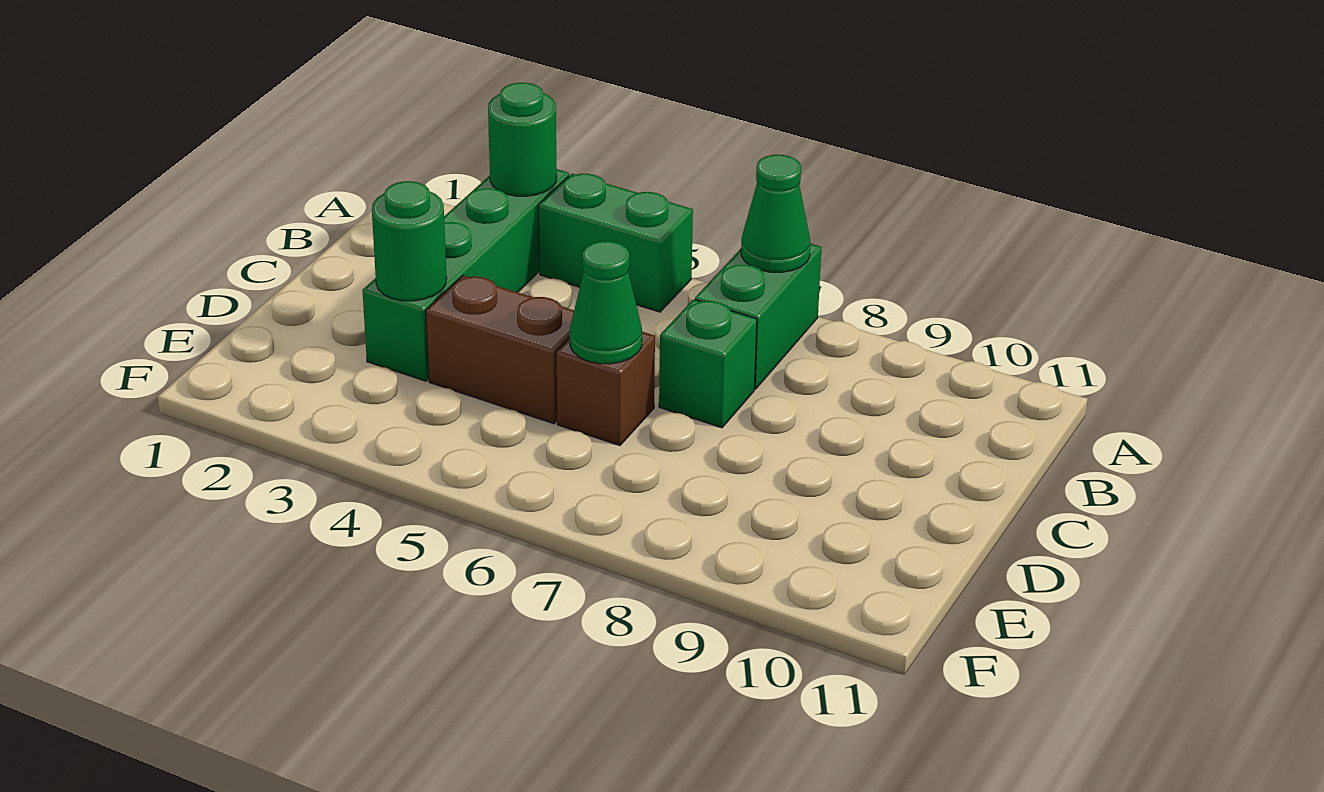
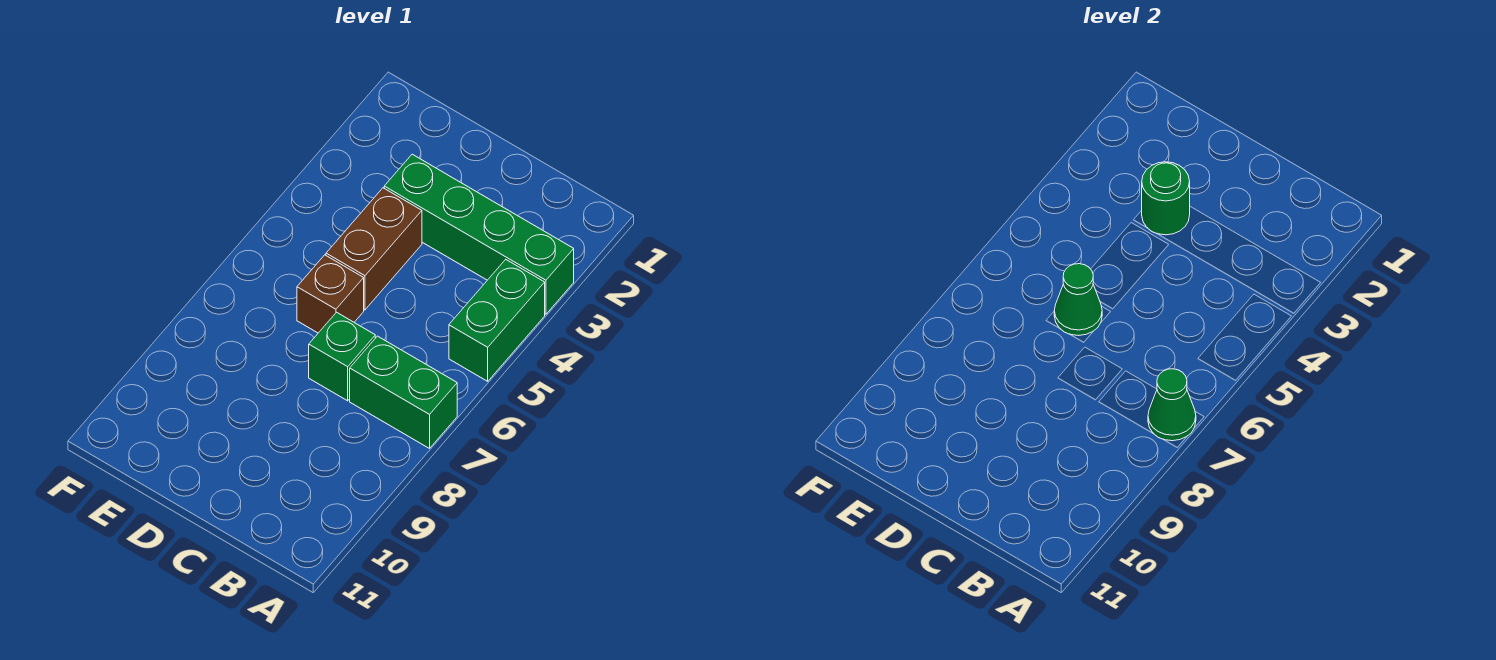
green round brick A3 level 2 -> none

